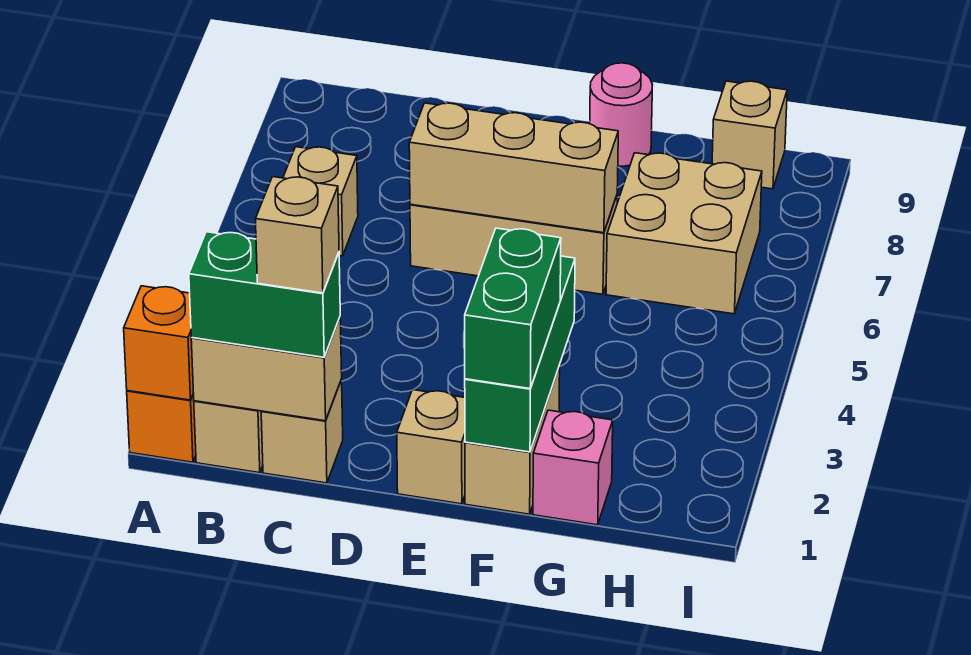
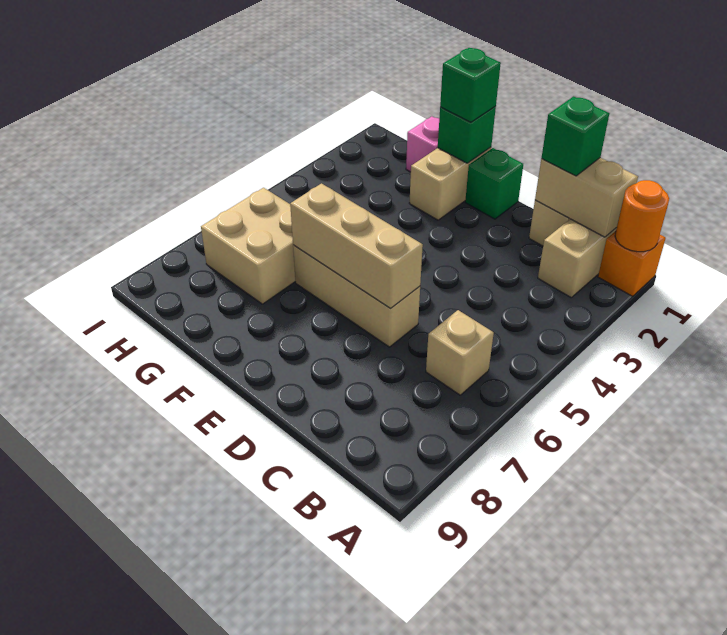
orange brick A1 level 2 -> orange round brick A1 level 2
green brick B1:C1 level 3 -> green brick C1 level 3
tan brick C1 level 4 -> none
tan brick E1 level 1 -> green brick E1 level 1
green brick F1:F3 level 2 -> green brick F1 level 2
green brick F1:F2 level 3 -> green brick F1 level 3
pink round brick F9 level 1 -> none
tan brick H9 level 1 -> none

